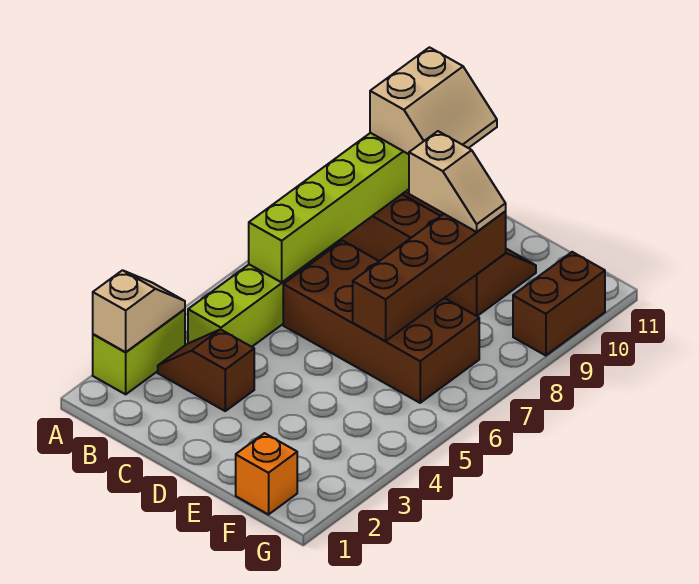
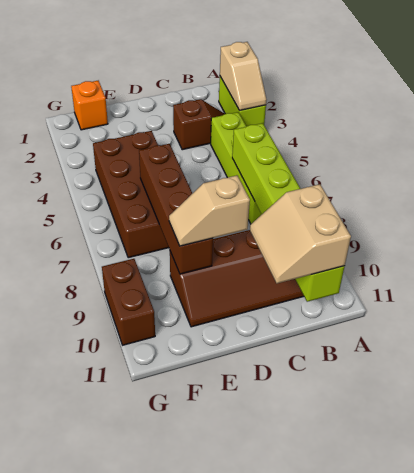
brown brick C6:F7 level 1 -> brown brick E4:F7 level 1

